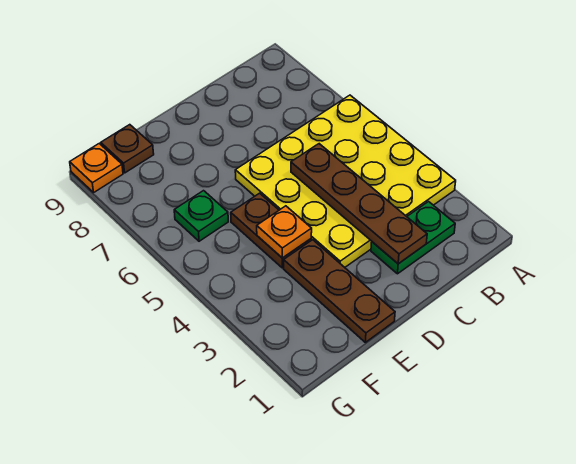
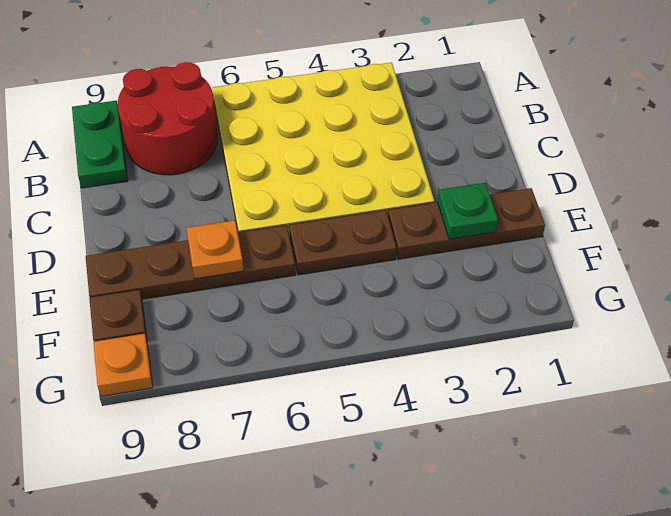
none -> red round brick A7:B8 level 1
green plate B2:C2 level 1 -> green plate A9:B9 level 1
brown plate C2:C5 level 2 -> brown plate E6:E9 level 1
orange plate E4 level 2 -> orange plate E7 level 2
green plate F6 level 1 -> green plate E2 level 2

